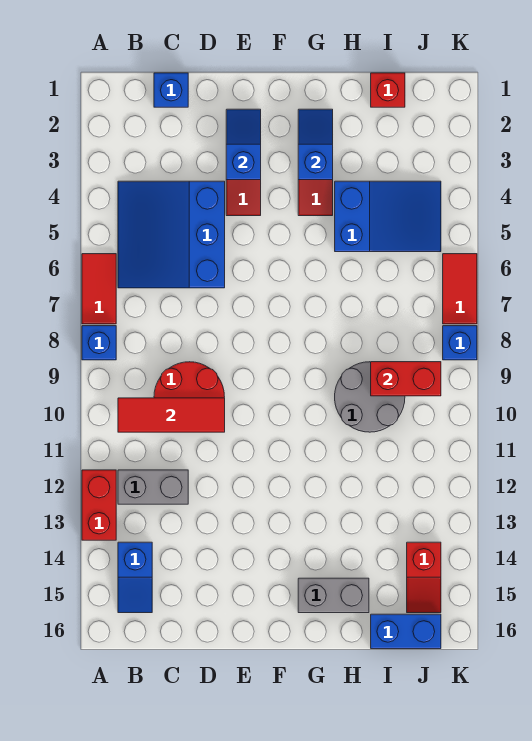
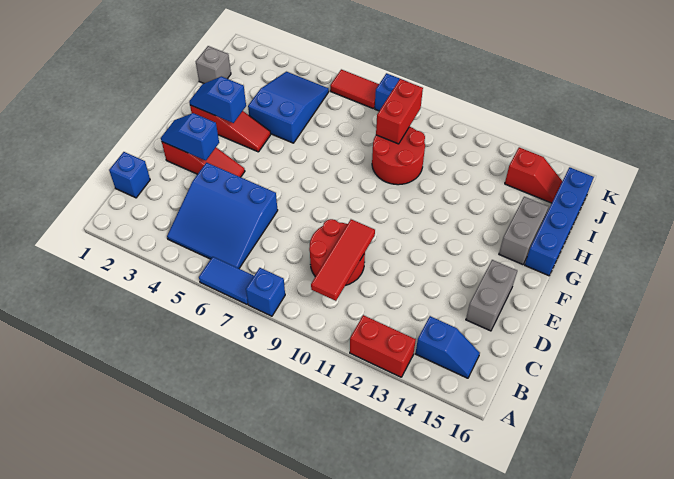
red tile A6:A7 level 1 -> blue tile A6:A7 level 1
grey brick B12:C12 level 1 -> grey brick D15:E15 level 1
grey round brick H9:I10 level 1 -> red round brick H9:I10 level 1
red brick I1 level 1 -> grey brick I1 level 1
blue brick I16:J16 level 1 -> blue brick G16:J16 level 1

